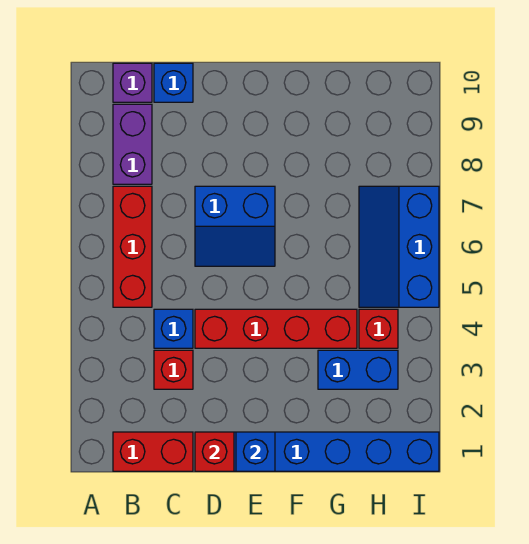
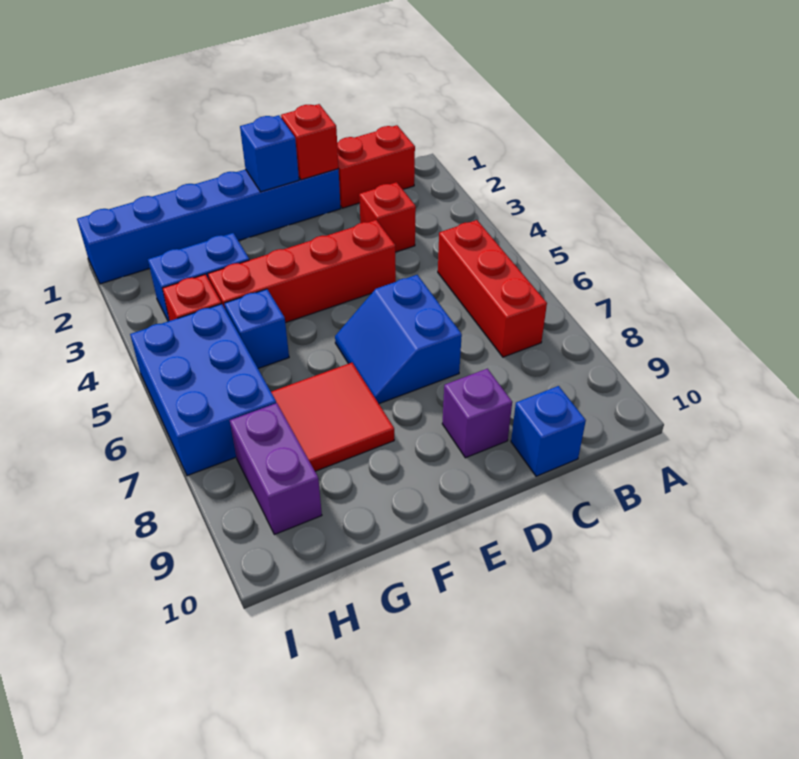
purple brick B8:B9 level 1 -> purple brick H8:H9 level 1
purple brick B10 level 1 -> purple brick D9 level 1
blue brick C4 level 1 -> blue brick G5 level 1
blue slope D6:E7 level 1 top 7 -> blue slope D6:E7 level 1 top D
none -> red tile F7:G8 level 1
blue slope H5:I7 level 1 top I -> blue brick H5:I7 level 1

